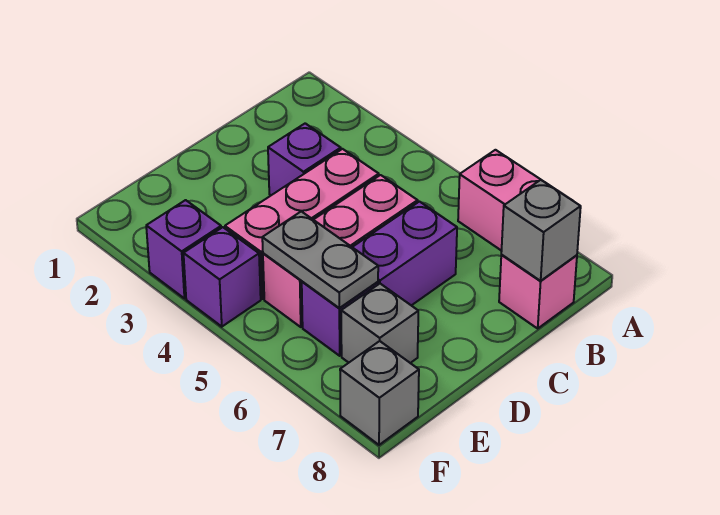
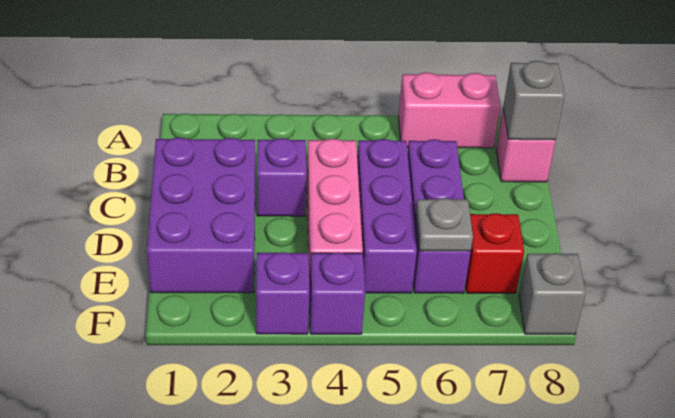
none -> purple brick C1:E2 level 1
pink brick C5:E5 level 1 -> purple brick C5:E5 level 1
grey plate E5:E6 level 2 -> grey plate E6 level 2
grey brick E7 level 1 -> red brick E7 level 1

